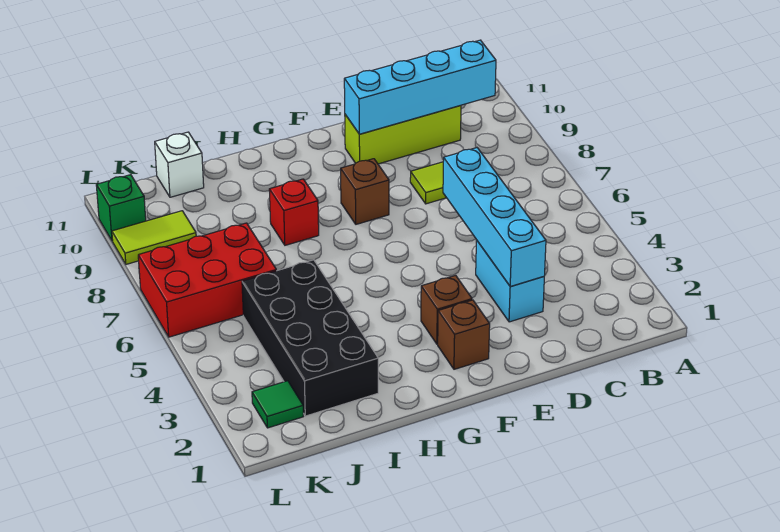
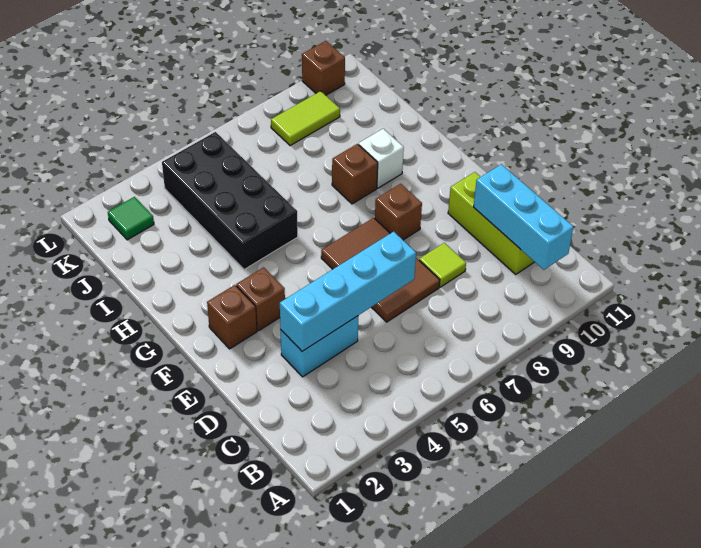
cyan brick B10:E10 level 2 -> cyan brick B10:D10 level 2
none -> brown tile D6:F7 level 1
red brick H8 level 1 -> brown brick H8 level 1
black brick I2:J5 level 1 -> black brick H4:K5 level 1
red brick J6:L7 level 1 -> none
white brick J11 level 1 -> white brick H9 level 1
lime tile K9:L9 level 1 -> lime tile K8:K9 level 1
green brick L10 level 1 -> brown brick L10 level 1

